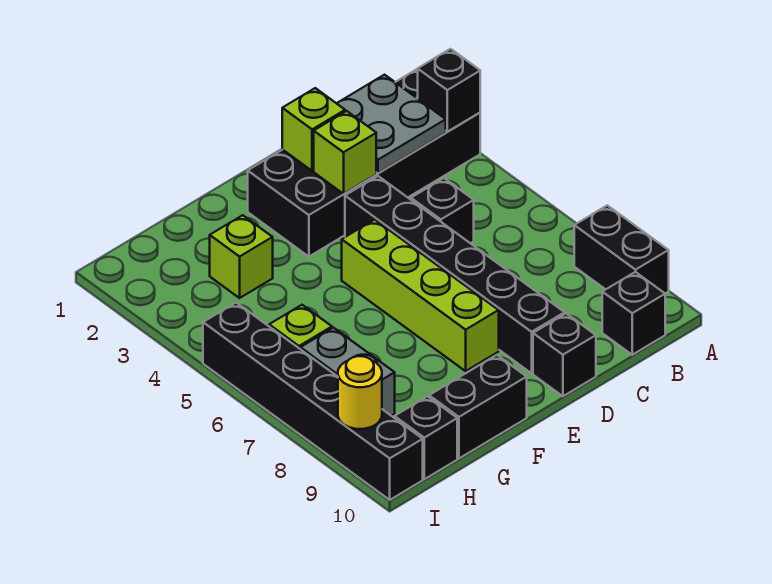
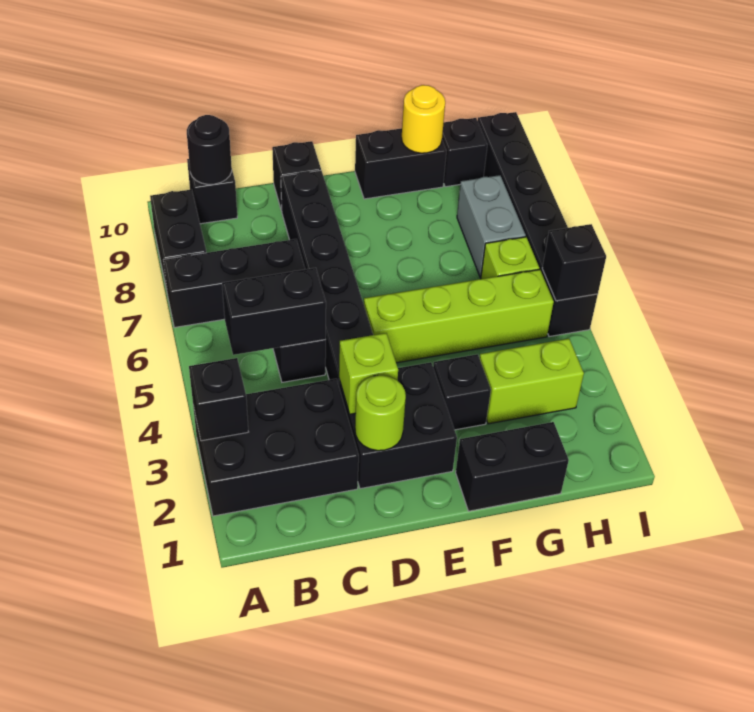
none -> black brick A7:C7 level 1
grey plate B2:C3 level 2 -> none
none -> black brick B5:C5 level 2
none -> black round brick B10 level 2
lime brick D2 level 2 -> lime round brick D2 level 2
lime brick E5:E8 level 1 -> lime brick E5:H5 level 1
none -> black brick F1:G1 level 1
none -> black brick F3 level 1
lime brick G3 level 1 -> lime brick G3:H3 level 1
none -> black brick I5 level 2
yellow round brick I9 level 2 -> yellow round brick G10 level 2

